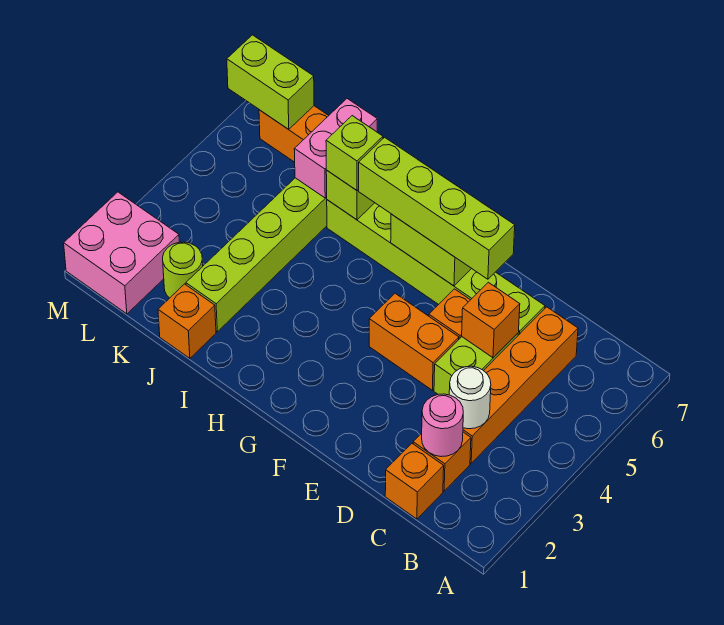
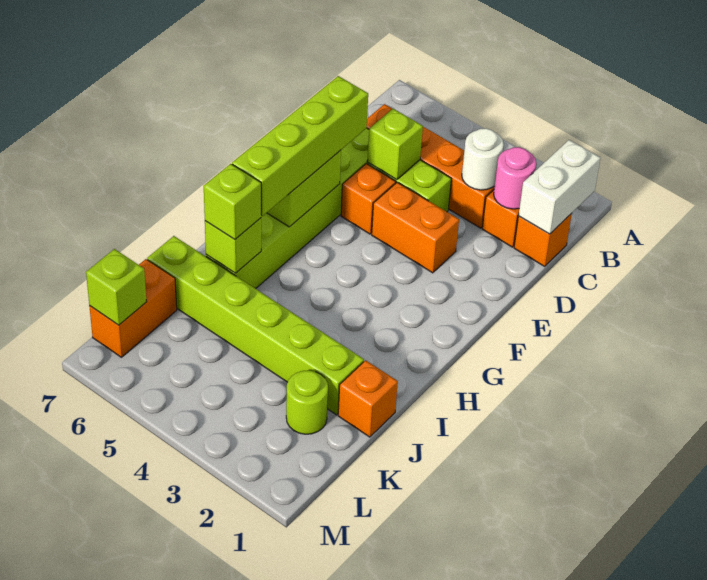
none -> white brick B1:C1 level 2
orange brick D5 level 2 -> lime brick D5 level 2
orange brick E4:F4 level 1 -> orange brick E3:E4 level 1
pink brick J6:J7 level 2 -> none
pink brick L1:M2 level 1 -> none
lime brick L7:M7 level 2 -> lime brick L7 level 2

